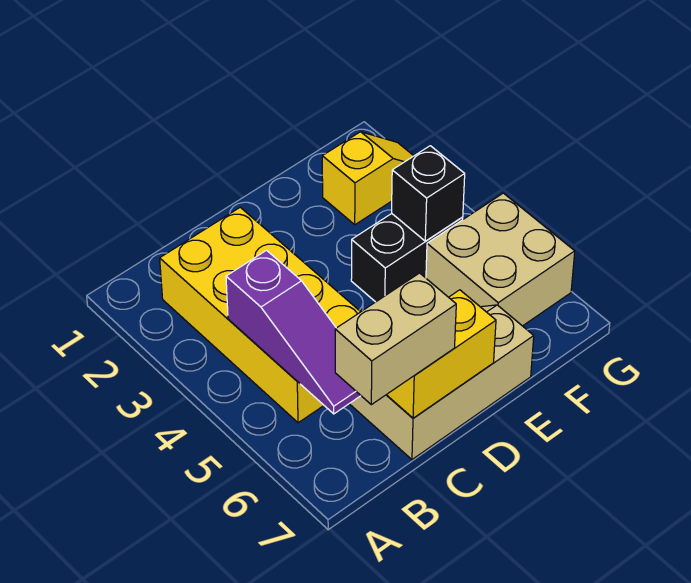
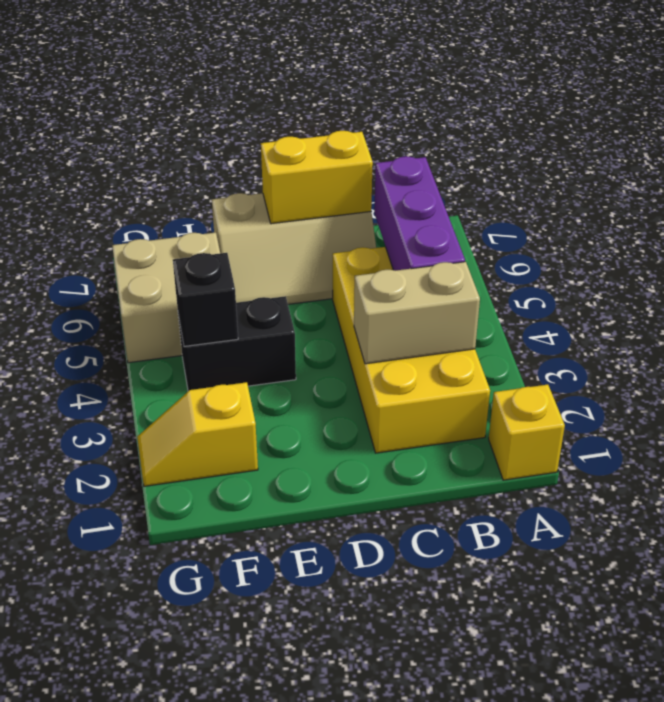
none -> yellow brick A1 level 1
purple slope B4:B6 level 2 top 4 -> purple brick B4:B6 level 2
tan brick B7:C7 level 3 -> tan brick B3:C3 level 2

